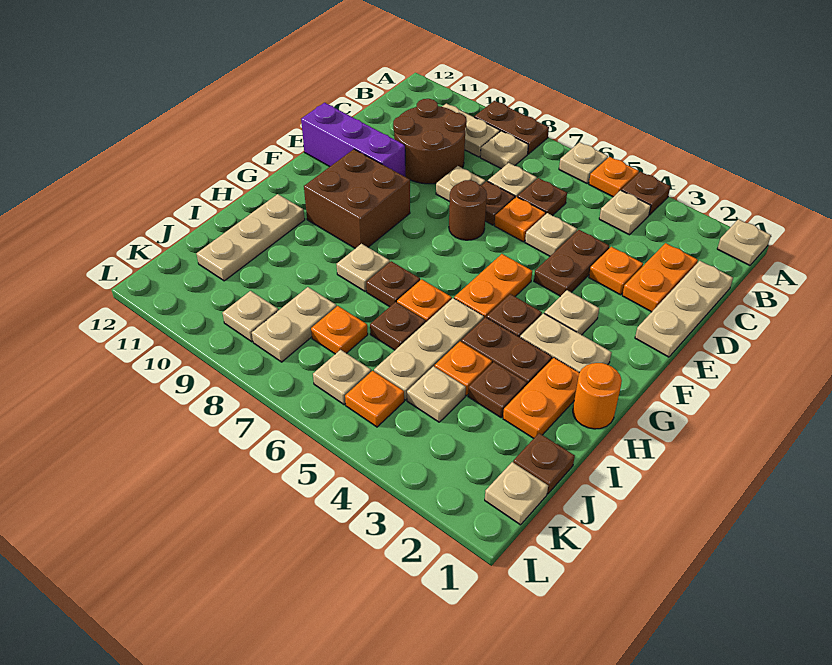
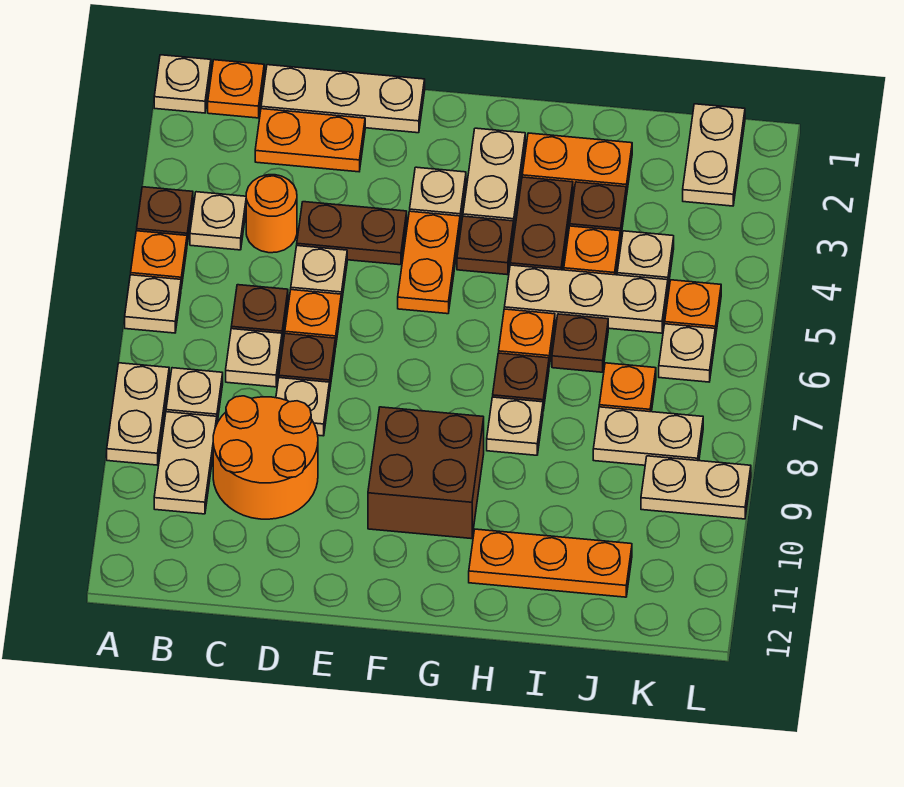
brown plate A8:A9 level 1 -> tan plate A8:A9 level 1
brown round brick C9:D10 level 1 -> orange round brick C9:D10 level 1
orange plate D3 level 1 -> orange plate B1 level 1
brown round brick E7 level 1 -> none
purple brick E10:E12 level 1 -> none
orange plate F5:G5 level 1 -> orange plate F4:F5 level 1
orange round brick H1 level 1 -> orange round brick C4 level 1
tan plate H11:J11 level 1 -> orange plate H11:J11 level 1
brown plate J1 level 1 -> none
tan plate K1 level 1 -> tan plate K1:K2 level 1
tan plate K9 level 1 -> tan plate K9:L9 level 1

